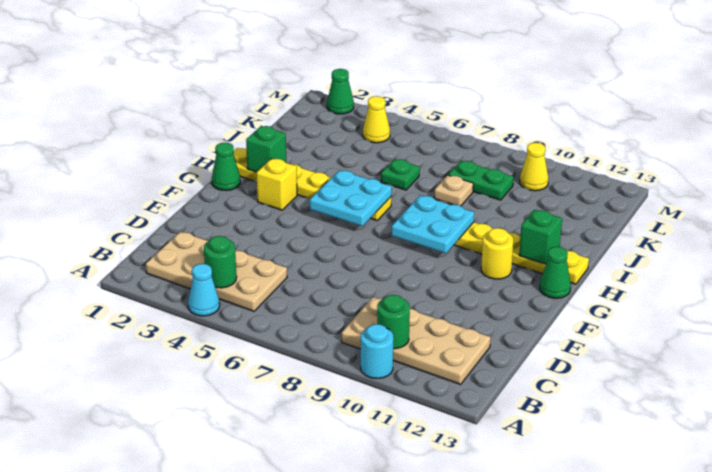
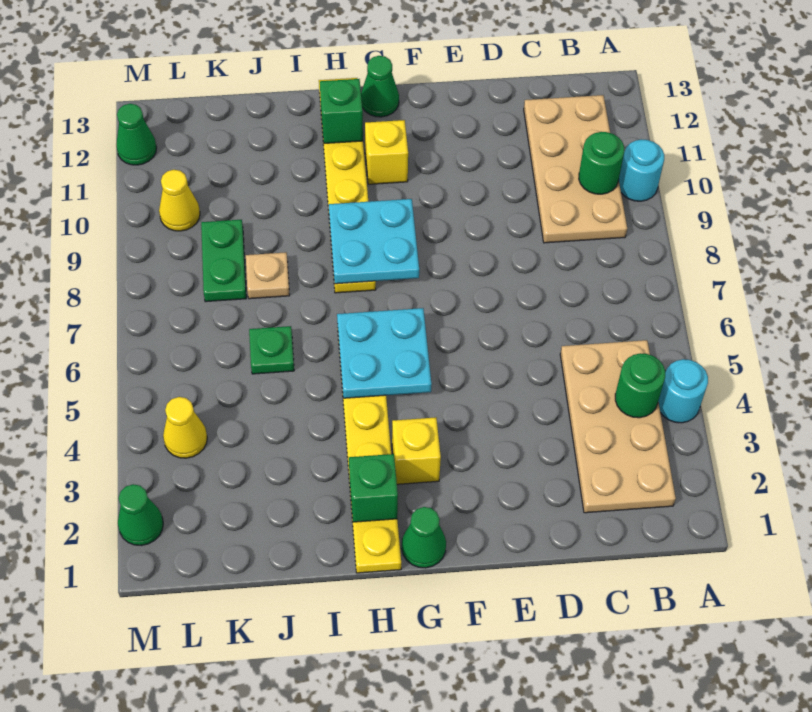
cyan cone A4 level 1 -> cyan round brick A4 level 1
yellow round brick G11 level 1 -> yellow brick G11 level 1
none -> green cone M12 level 1

